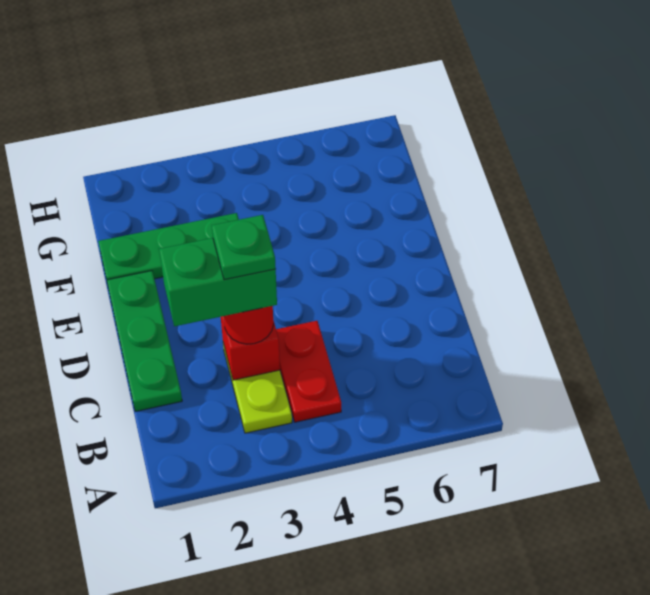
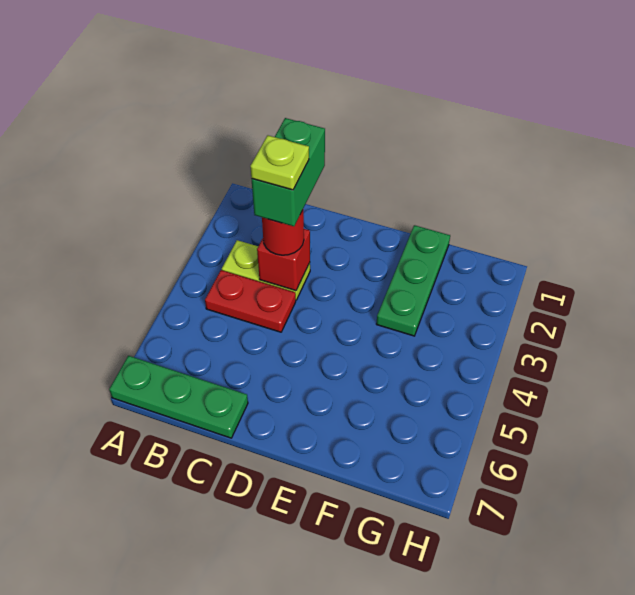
green plate C1:E1 level 1 -> green plate A7:C7 level 1
green plate C3 level 5 -> lime plate C3 level 5

